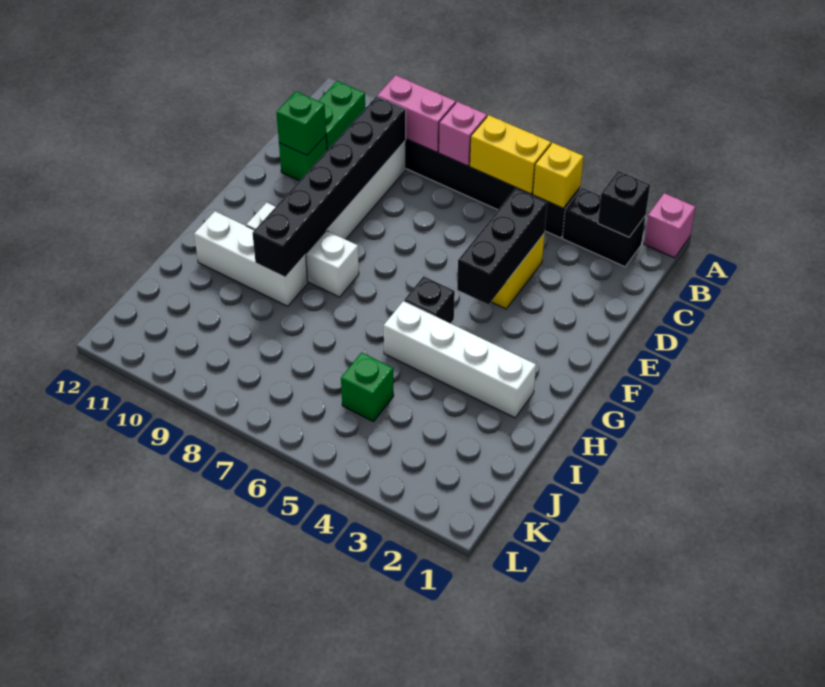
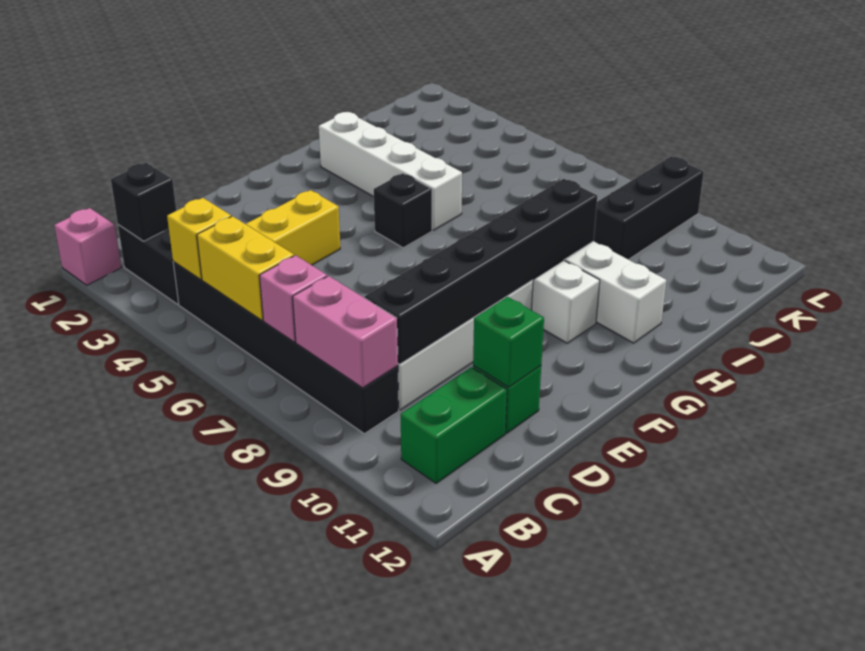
black brick D4:F4 level 2 -> black brick J9:L9 level 1
green brick J5 level 1 -> none

